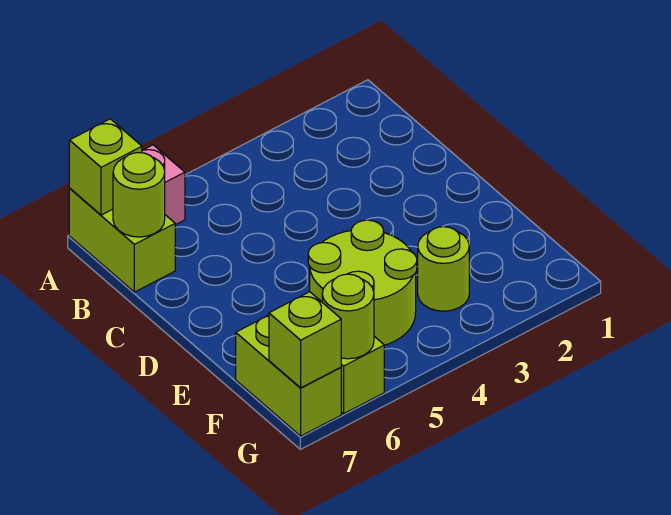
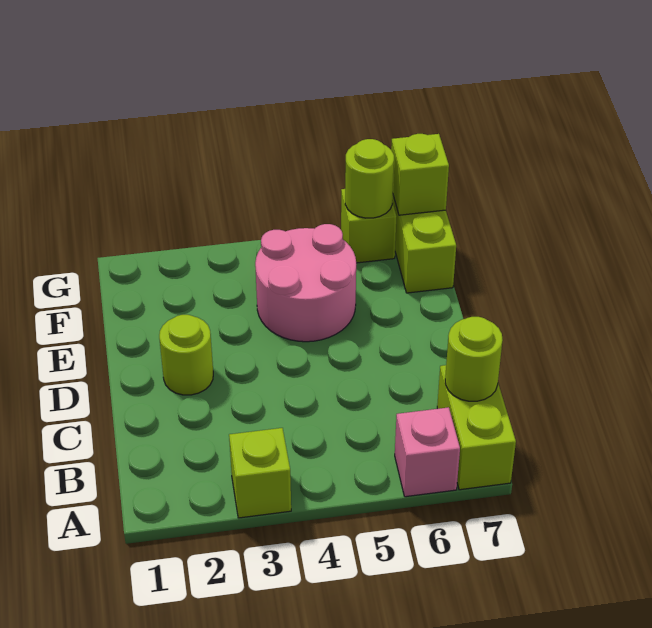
lime brick A7 level 2 -> lime brick A3 level 1
lime round brick E4:F5 level 1 -> pink round brick E4:F5 level 1
lime round brick F3 level 1 -> lime round brick D2 level 1

